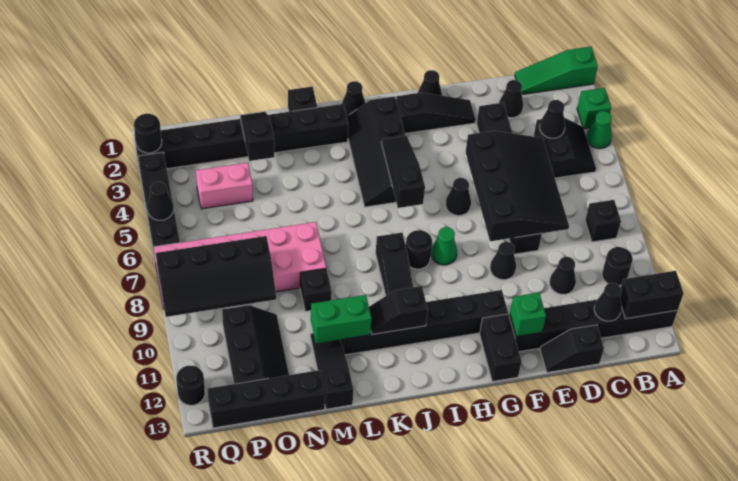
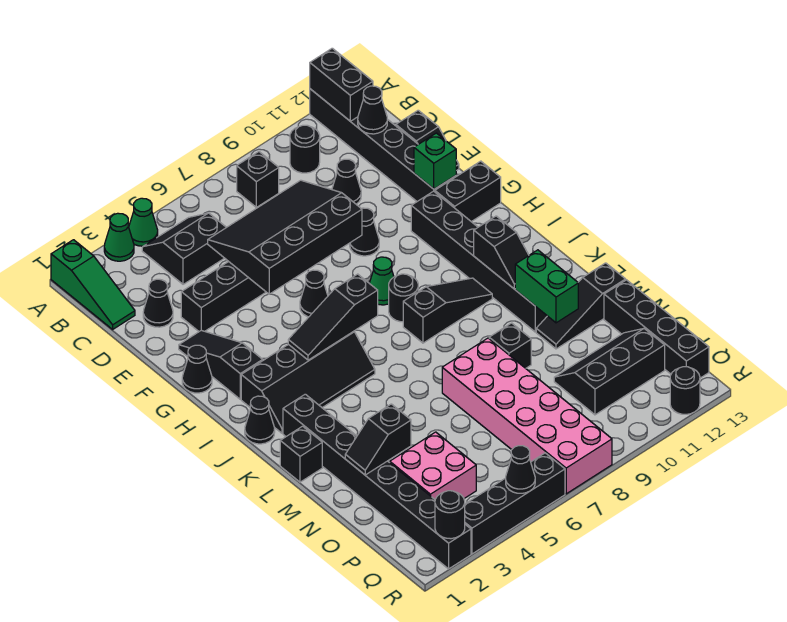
green brick A3 level 1 -> green cone A3 level 1
black cone C4 level 2 -> none
pink brick O4:P4 level 1 -> pink brick O3:P4 level 1
black slope O8:R9 level 2 top 8 -> none

